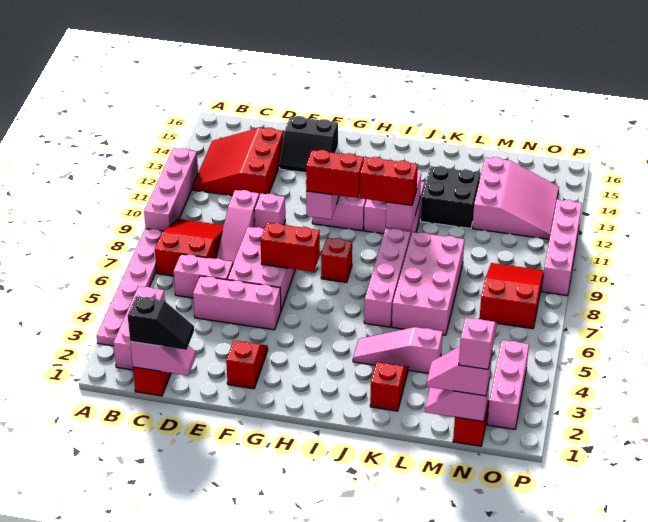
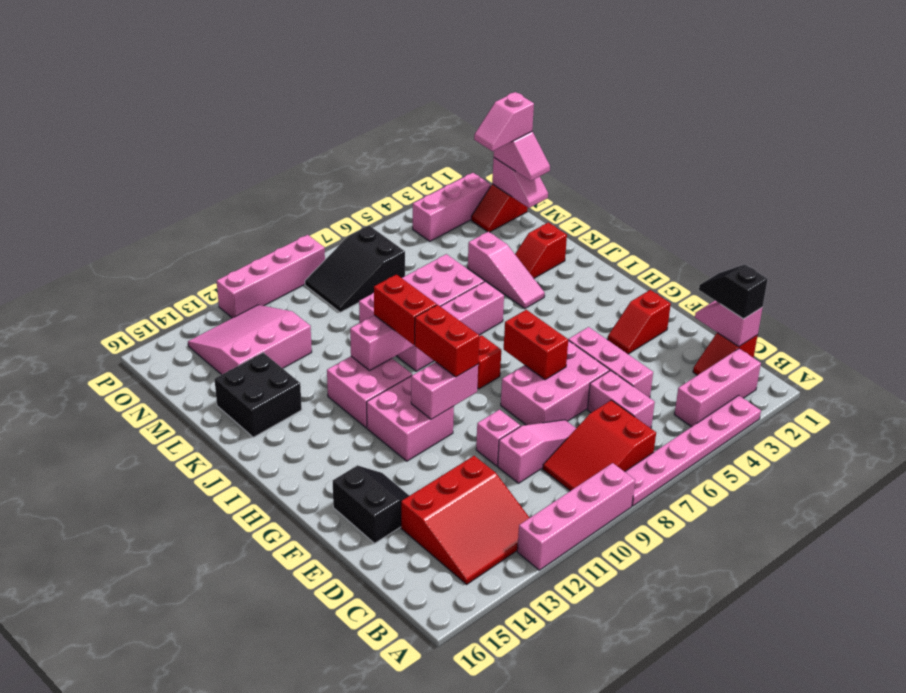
black brick K12:L13 level 1 -> black brick K14:L15 level 1
red slope N7:O9 level 1 top 7 -> black slope N7:O9 level 1 top 7

